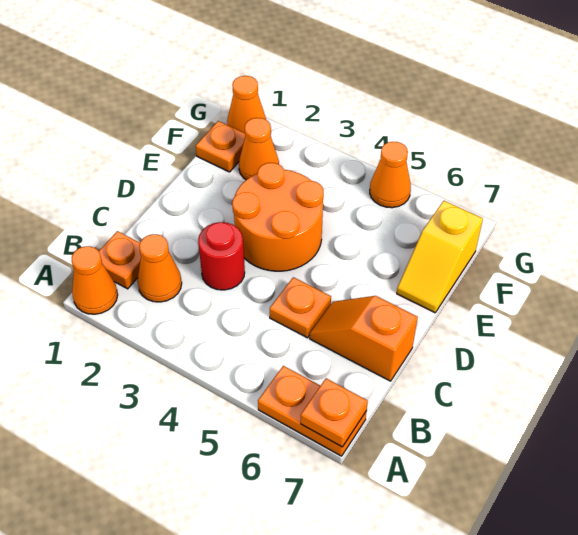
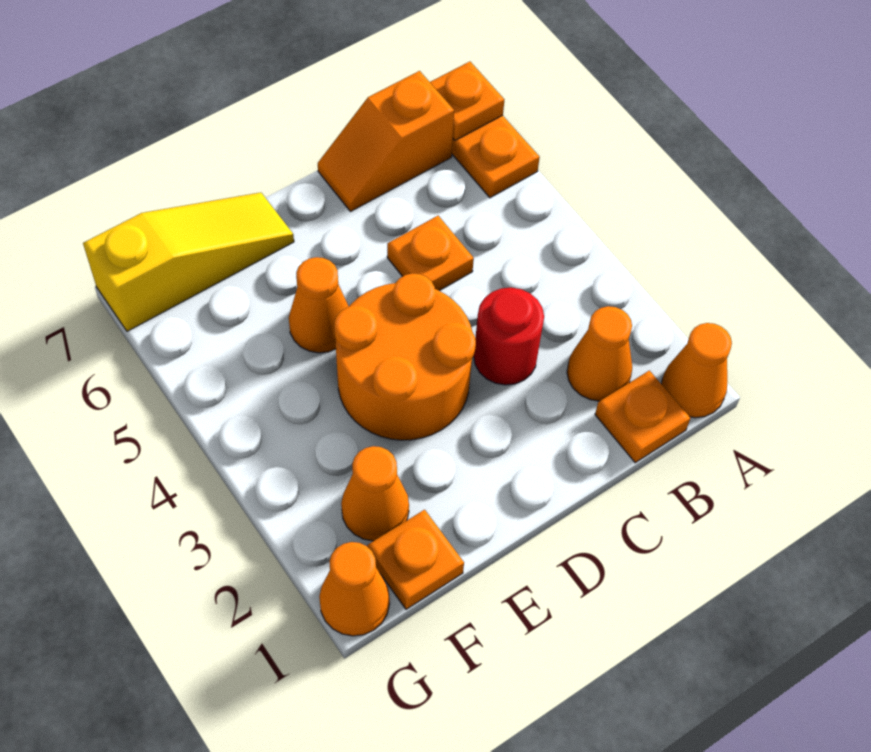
orange slope C6:C7 level 1 top 7 -> orange slope B7:C7 level 1 top B
yellow slope E7:F7 level 1 top F -> yellow slope E7:G7 level 1 top G
orange cone G5 level 1 -> orange cone E5 level 1

